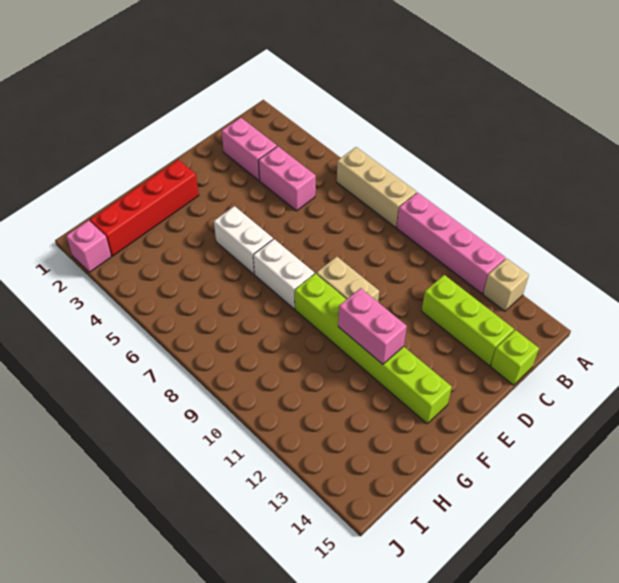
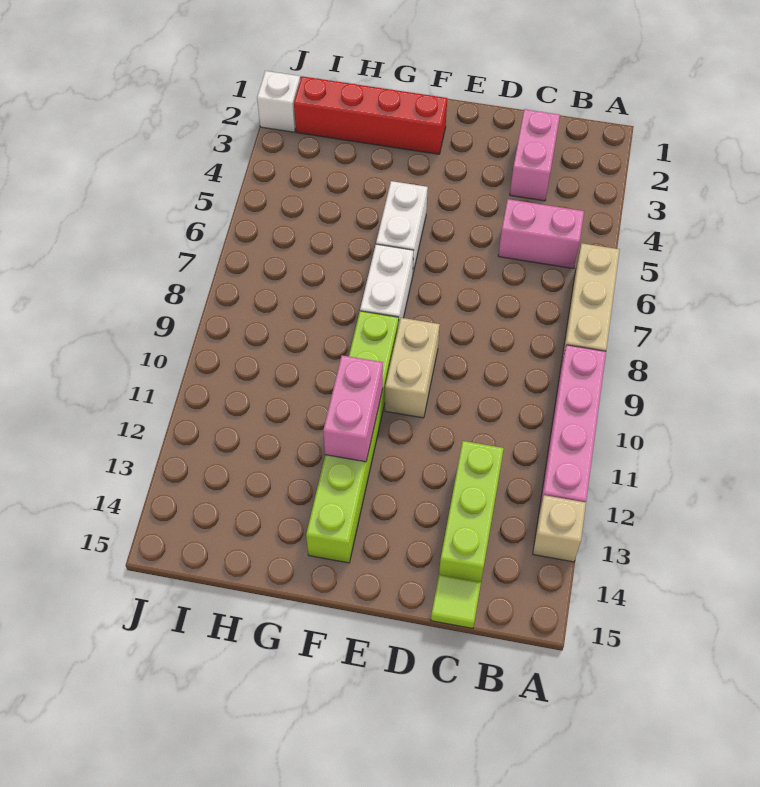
pink brick C4:C5 level 1 -> pink brick B5:C5 level 1
lime brick C15 level 1 -> lime tile C15 level 1
pink brick J2 level 1 -> white brick J2 level 1

